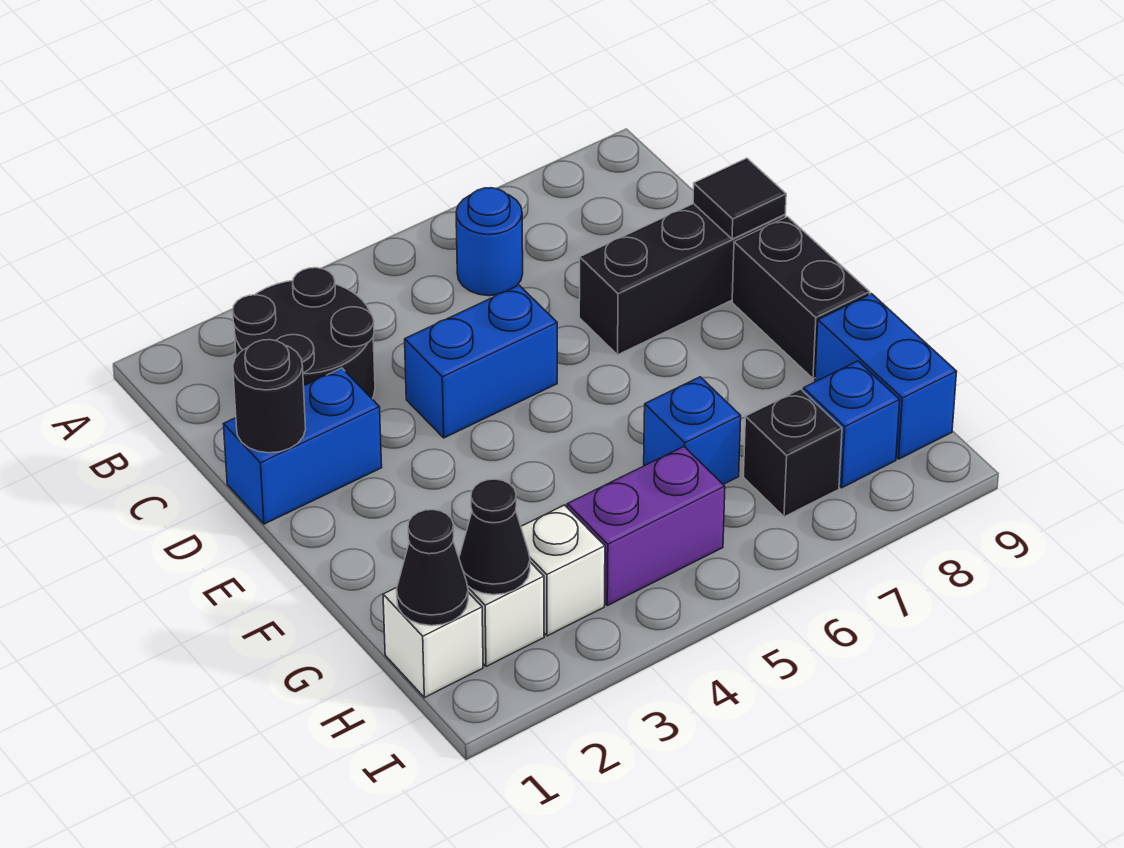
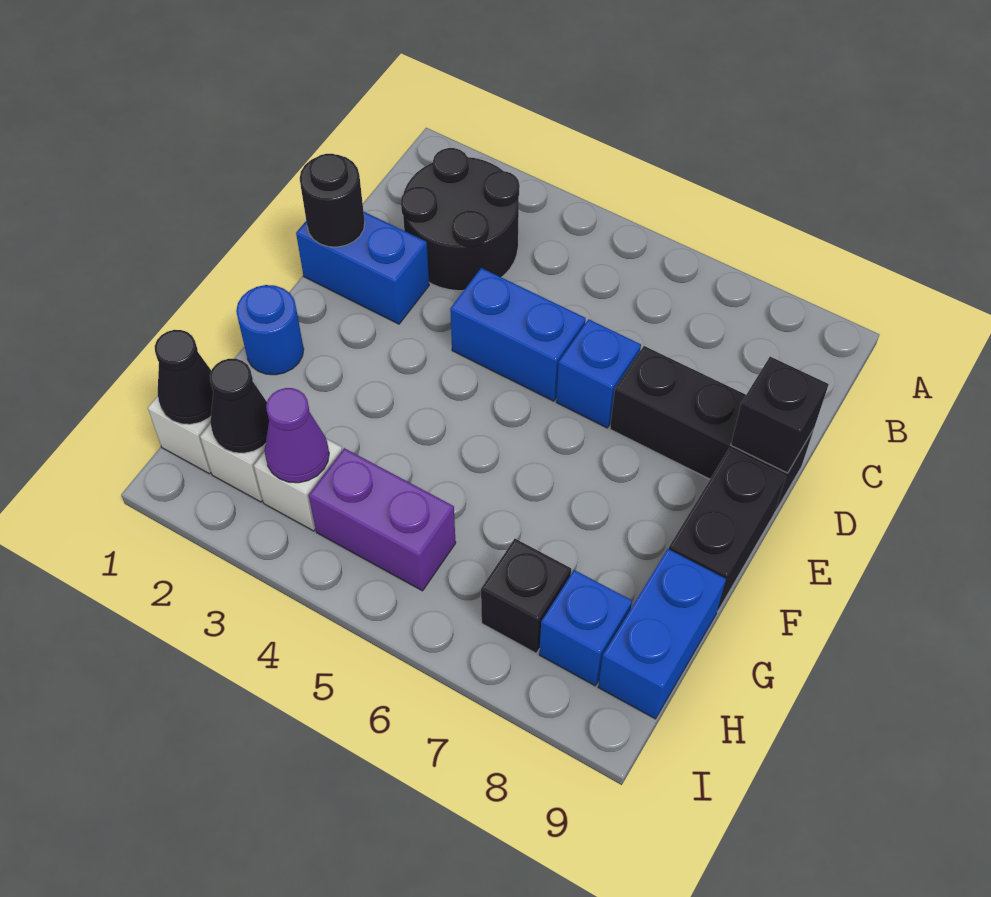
blue round brick B6 level 1 -> blue round brick F1 level 1
black tile D9 level 2 -> black brick D9 level 2
blue brick G6 level 1 -> blue brick D6 level 1
none -> purple cone H3 level 2

